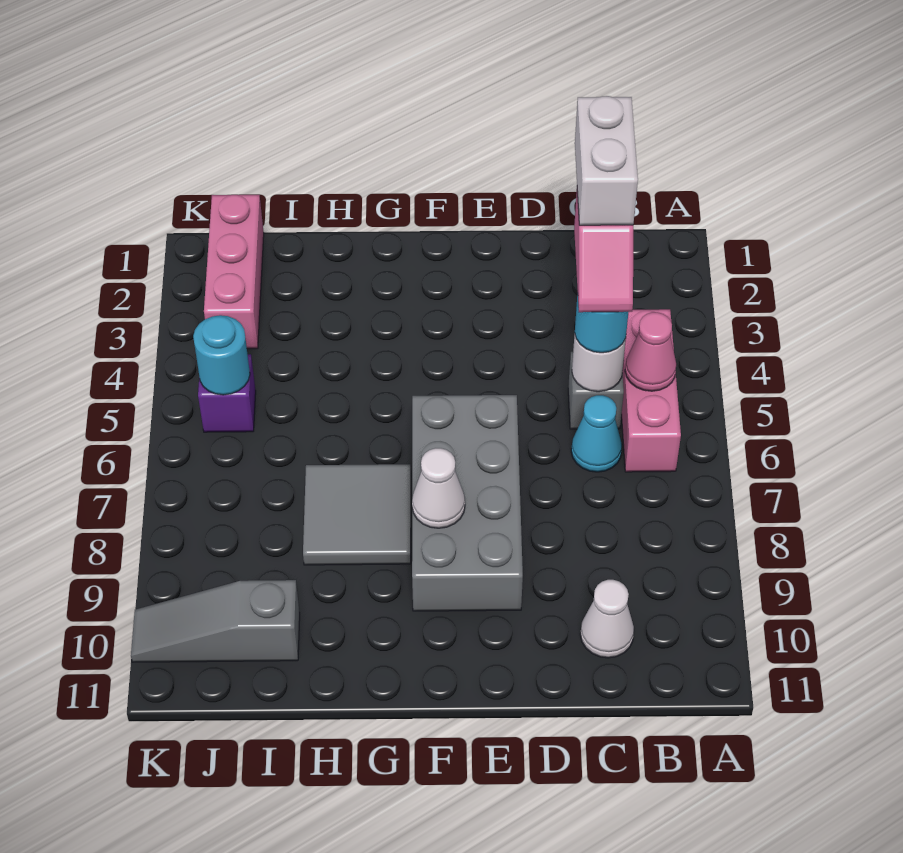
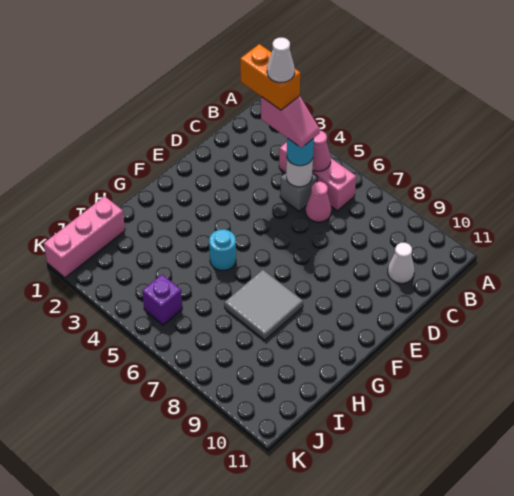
white brick C3:C4 level 5 -> orange brick C3:C4 level 5
cyan cone C6 level 1 -> pink cone C6 level 1
grey brick E6:F9 level 1 -> none
white cone F8 level 2 -> white cone C4 level 6
grey slope I10:K10 level 1 top I -> none
pink brick J1:J3 level 1 -> pink brick I1:K1 level 1
cyan round brick J5 level 2 -> cyan round brick G5 level 1

